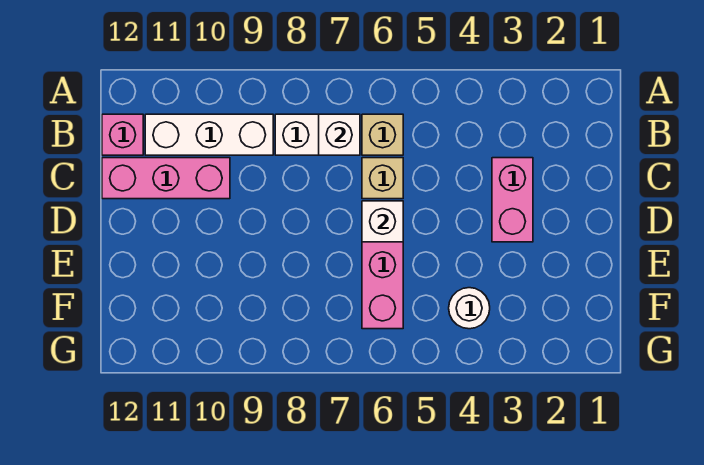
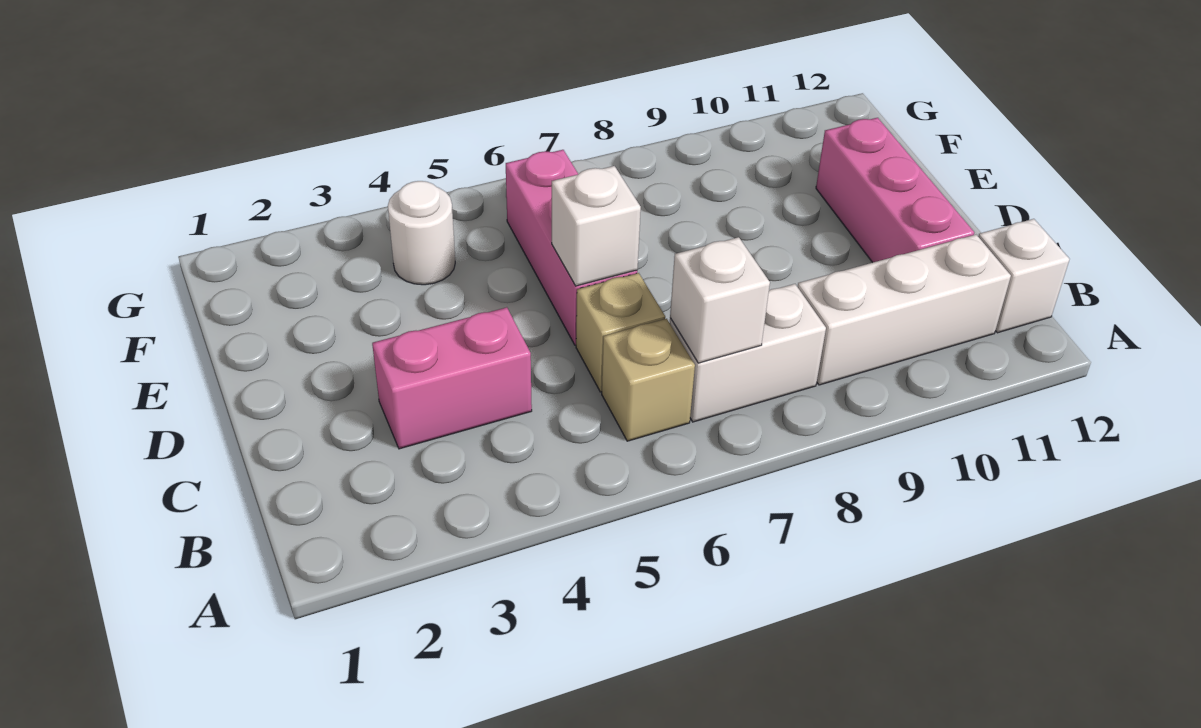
pink brick B12 level 1 -> white brick B12 level 1
pink brick C3:D3 level 1 -> pink brick C3:C4 level 1
pink brick C10:C12 level 1 -> pink brick C11:E11 level 1

